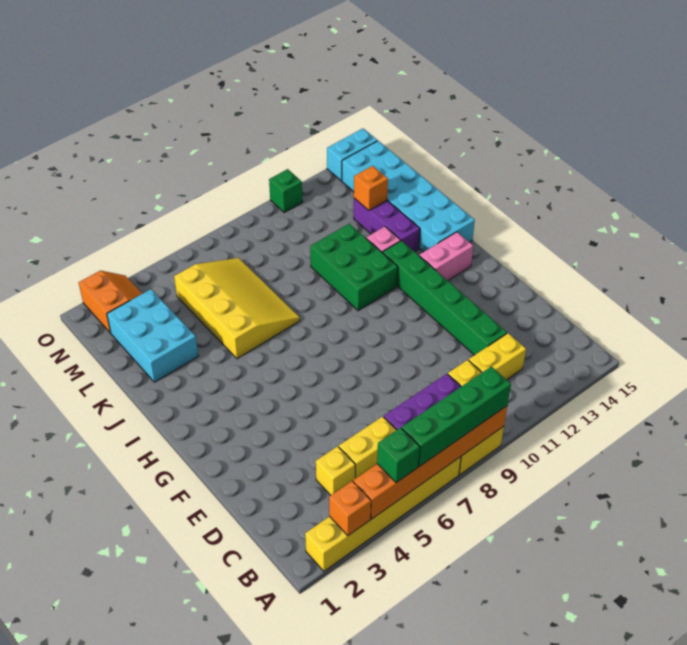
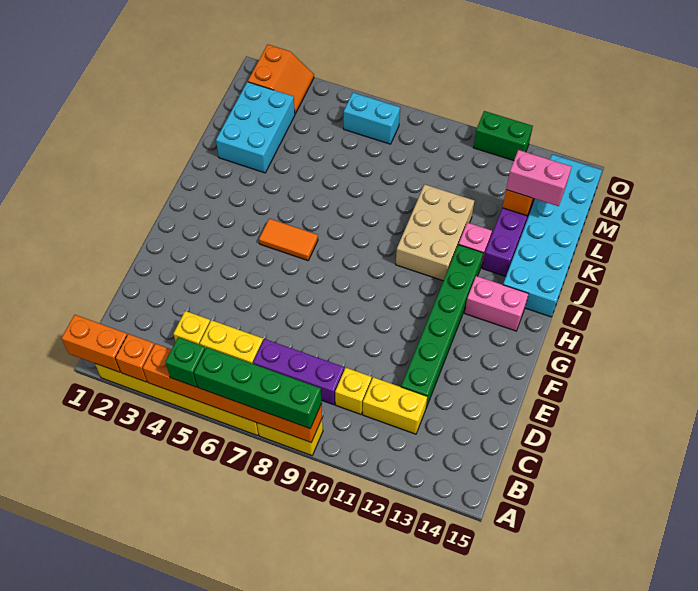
none -> orange brick A1:A2 level 2
none -> orange tile H5:H6 level 1
green brick I10:K11 level 1 -> tan brick I10:K11 level 1
yellow slope J5:M7 level 1 top 5 -> none
none -> pink brick L13:L14 level 3
green brick O11 level 1 -> green brick O11:O12 level 1
cyan brick O14:O15 level 1 -> cyan brick N6:N7 level 1

